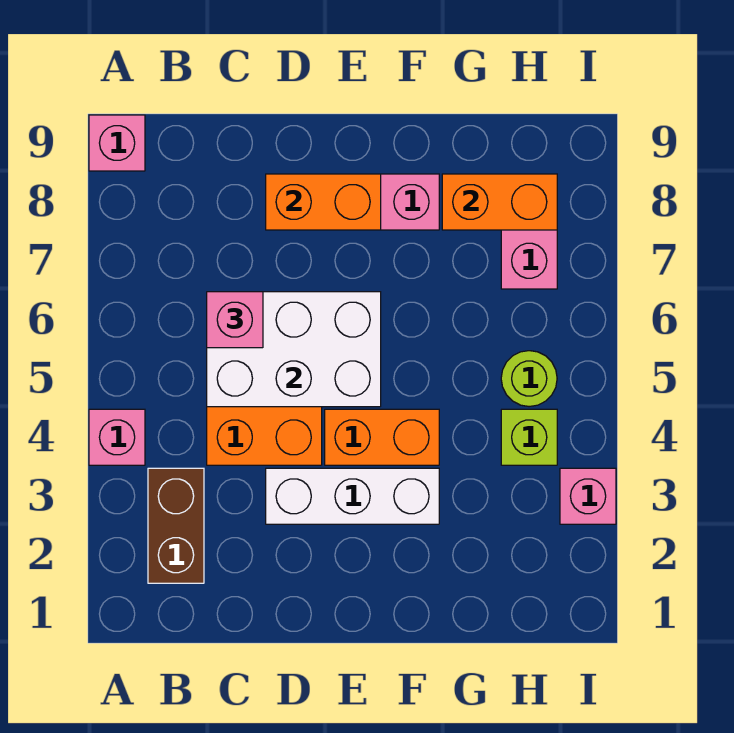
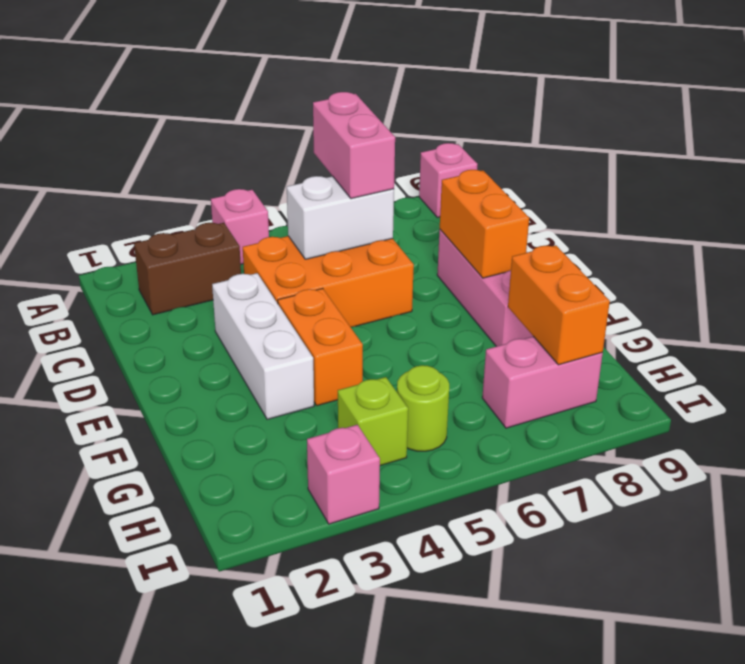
white brick C5:E6 level 2 -> white brick C5:C6 level 2
pink brick C6 level 3 -> pink brick B6:C6 level 3

